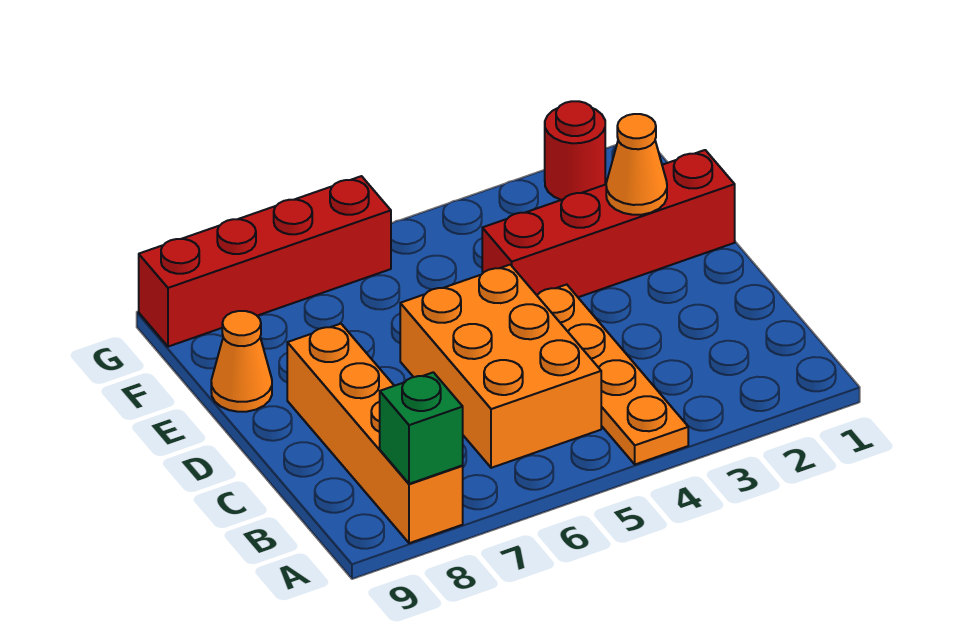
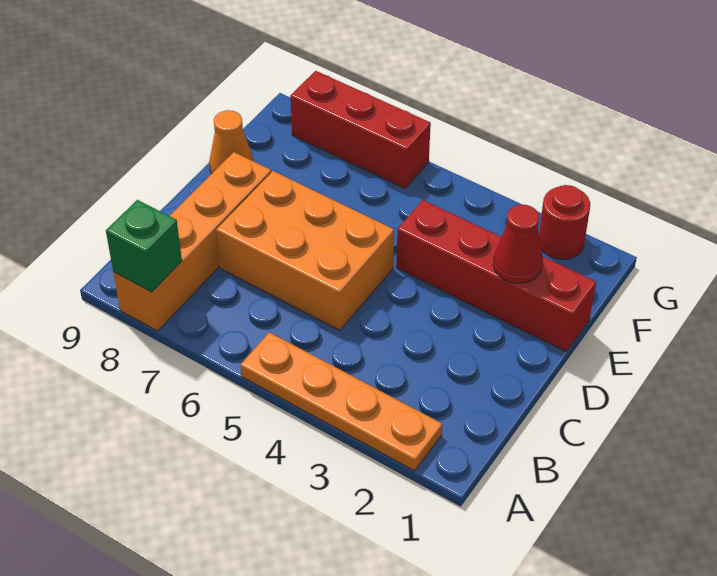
orange plate A4:D4 level 1 -> orange plate A2:A5 level 1
orange brick B5:D6 level 1 -> orange brick C5:D7 level 1
orange cone E2 level 2 -> red cone E2 level 2
red brick G6:G9 level 1 -> red brick G6:G8 level 1

